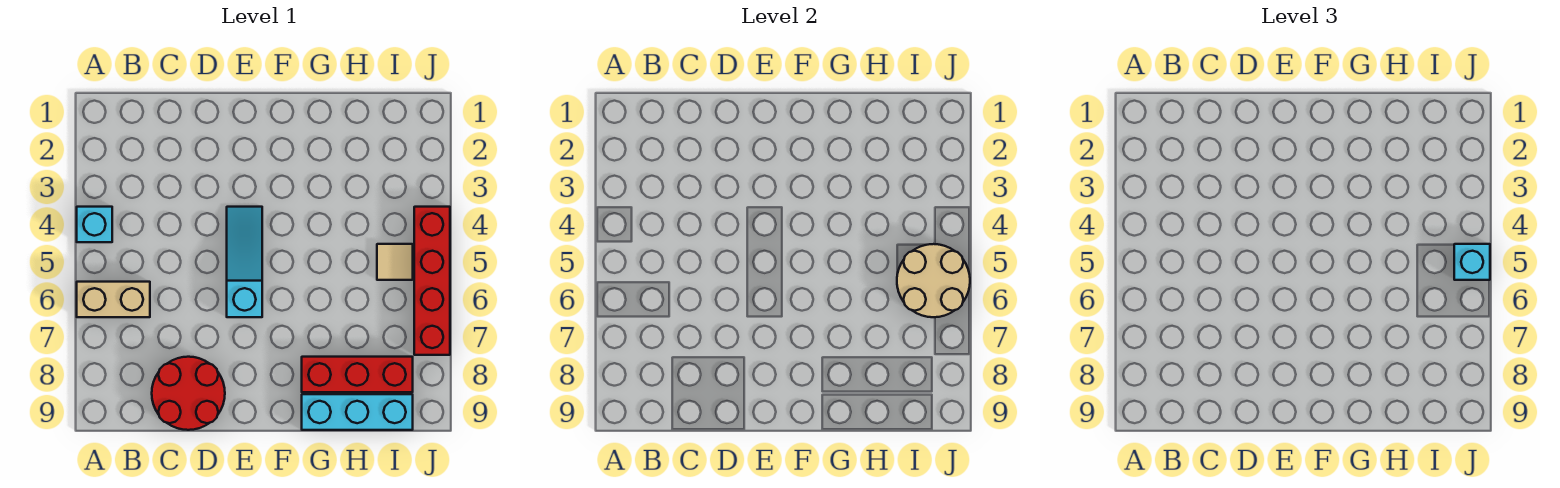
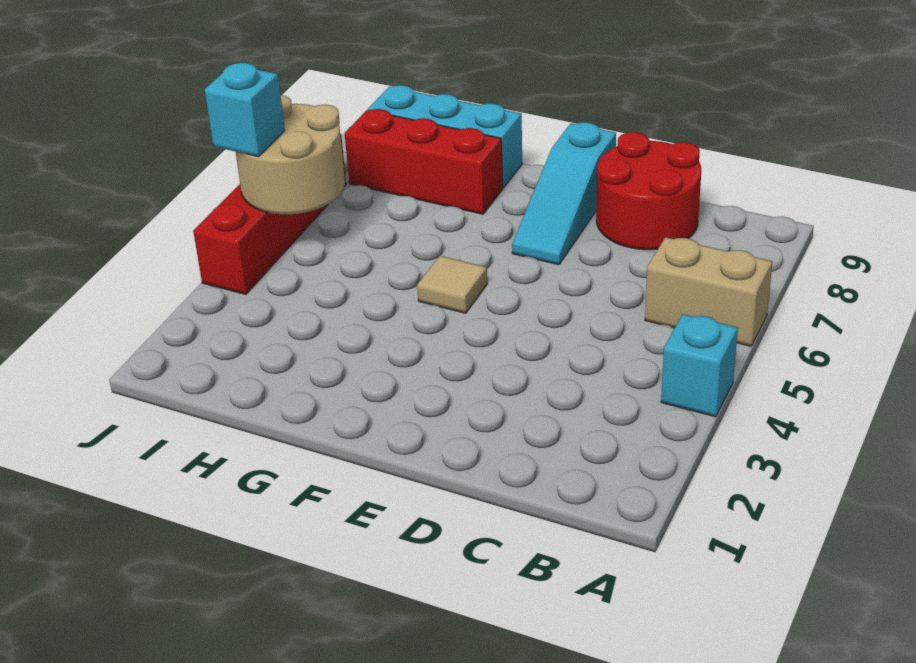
cyan slope E4:E6 level 1 top 6 -> cyan slope E7:E9 level 1 top 9
tan tile I5 level 1 -> tan tile F5 level 1

